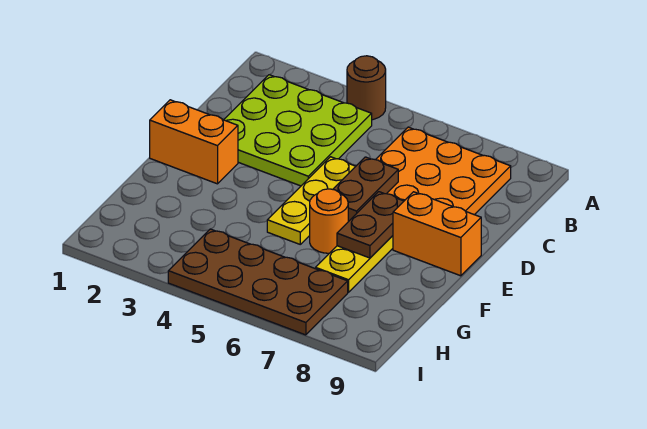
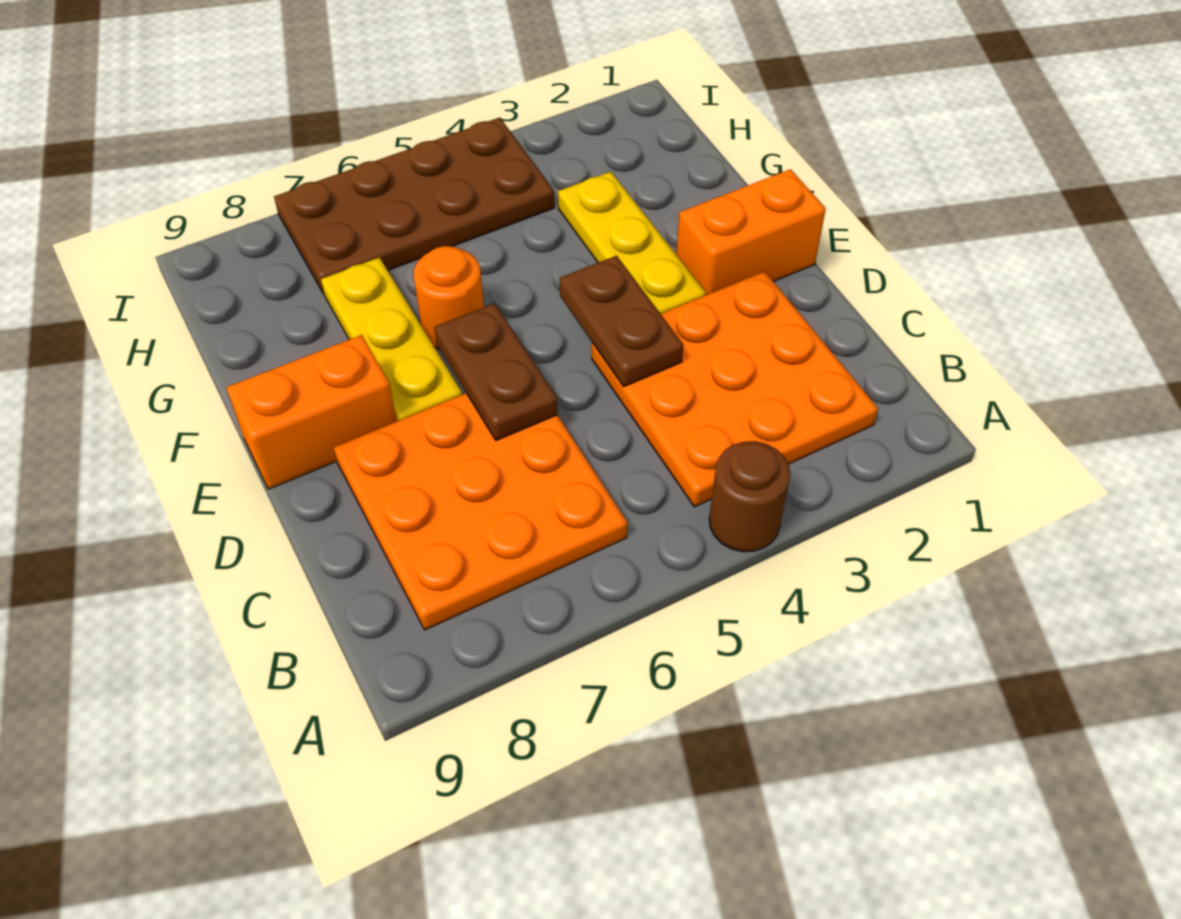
lime plate B2:D4 level 1 -> orange plate B2:D4 level 1
yellow plate D5:F5 level 1 -> yellow plate E3:G3 level 1
brown plate E7:F7 level 2 -> brown plate D4:E4 level 2

